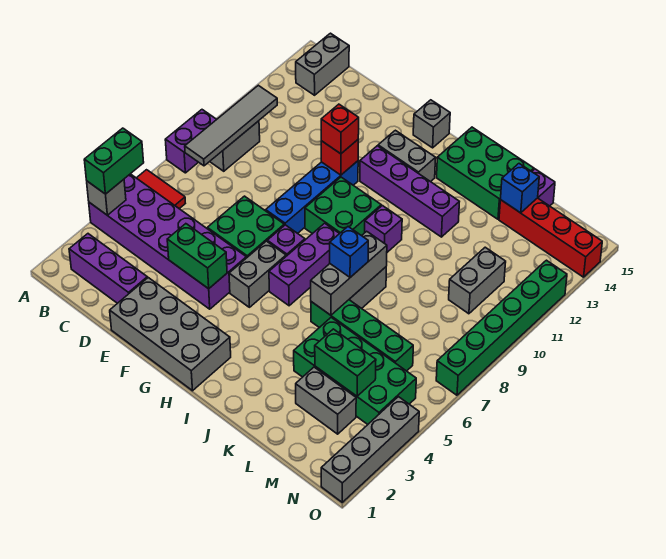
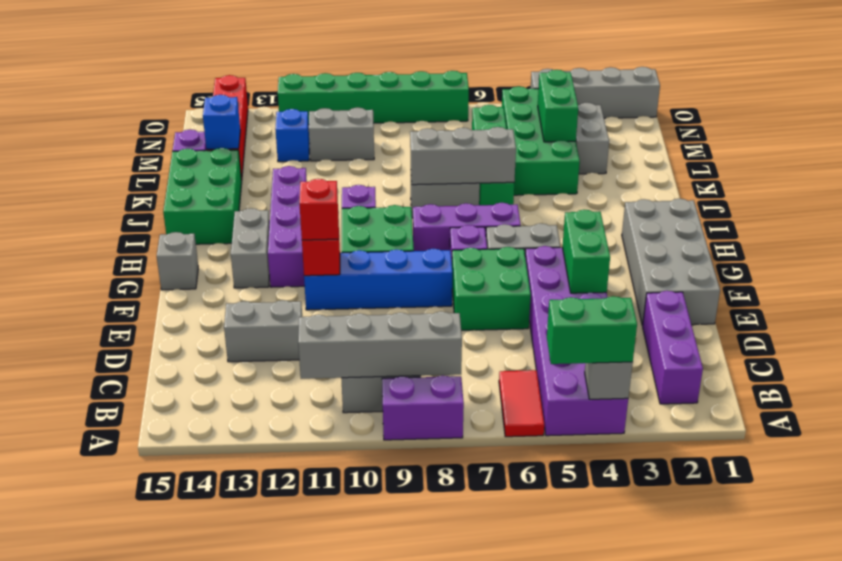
grey tile B8:B11 level 2 -> grey brick B8:B11 level 2
grey brick B14:B15 level 1 -> grey brick D12:D13 level 1
blue brick J7 level 3 -> blue brick M12 level 1

